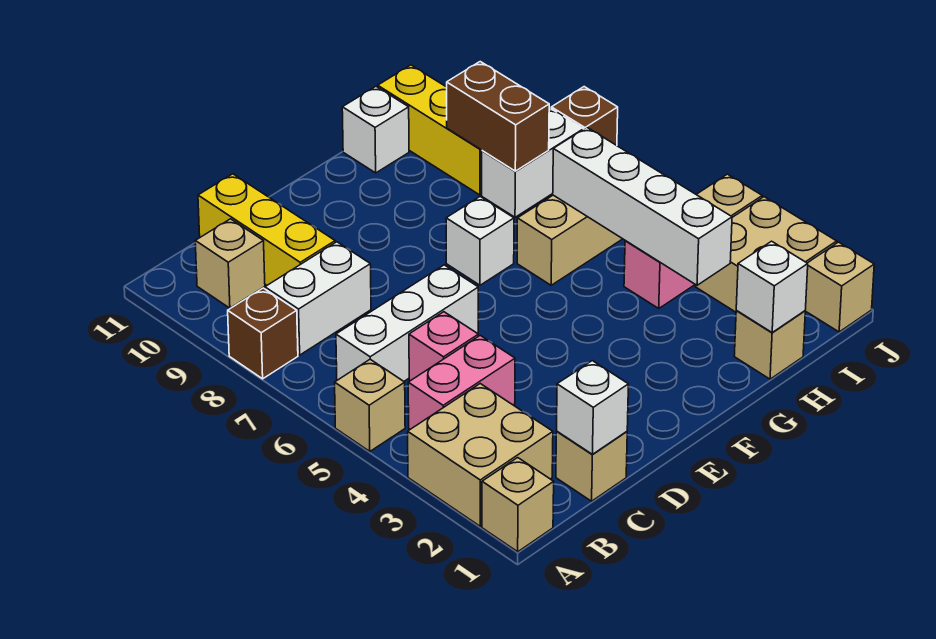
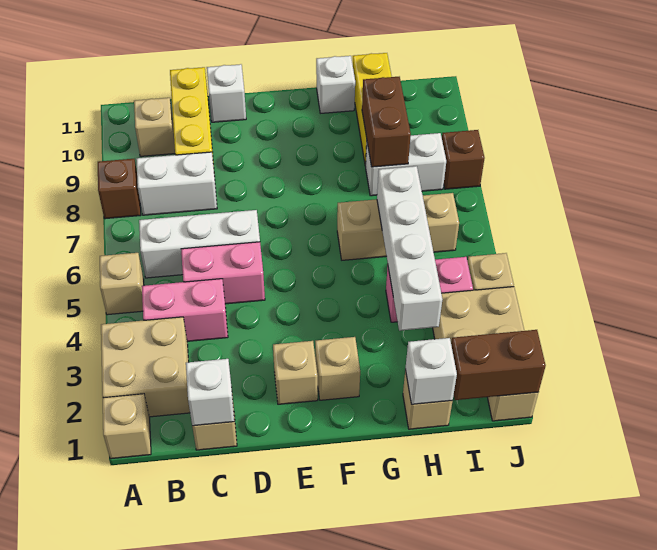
pink brick C5 level 1 -> pink brick C5:D5 level 1
none -> tan brick E2 level 1
none -> tan brick F2 level 1
white brick F7 level 1 -> white brick D11 level 1
none -> brown brick I1:J1 level 2

